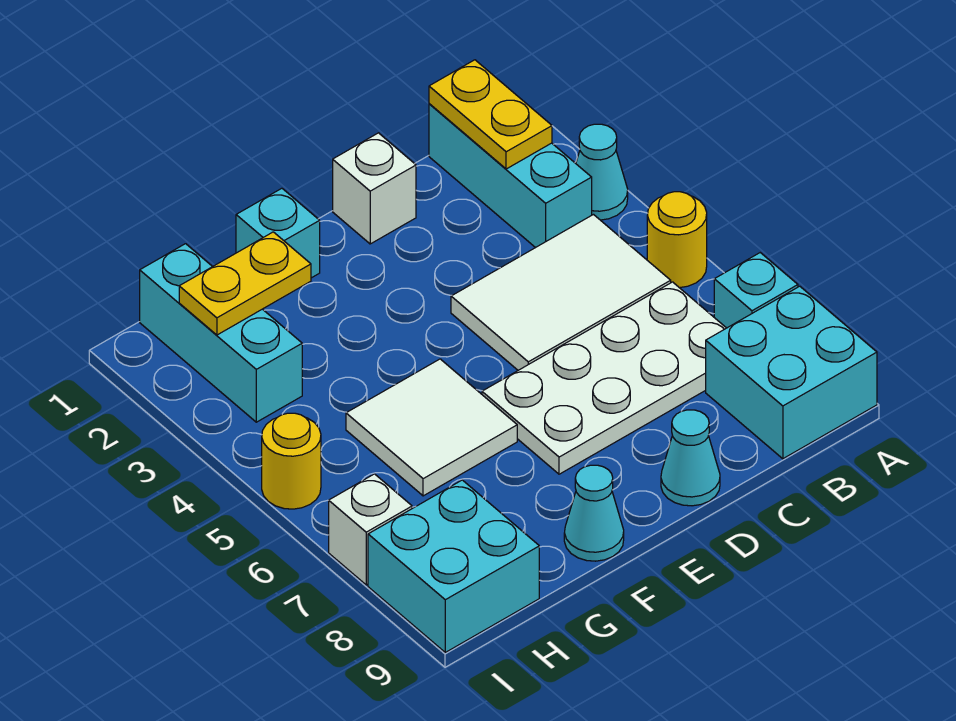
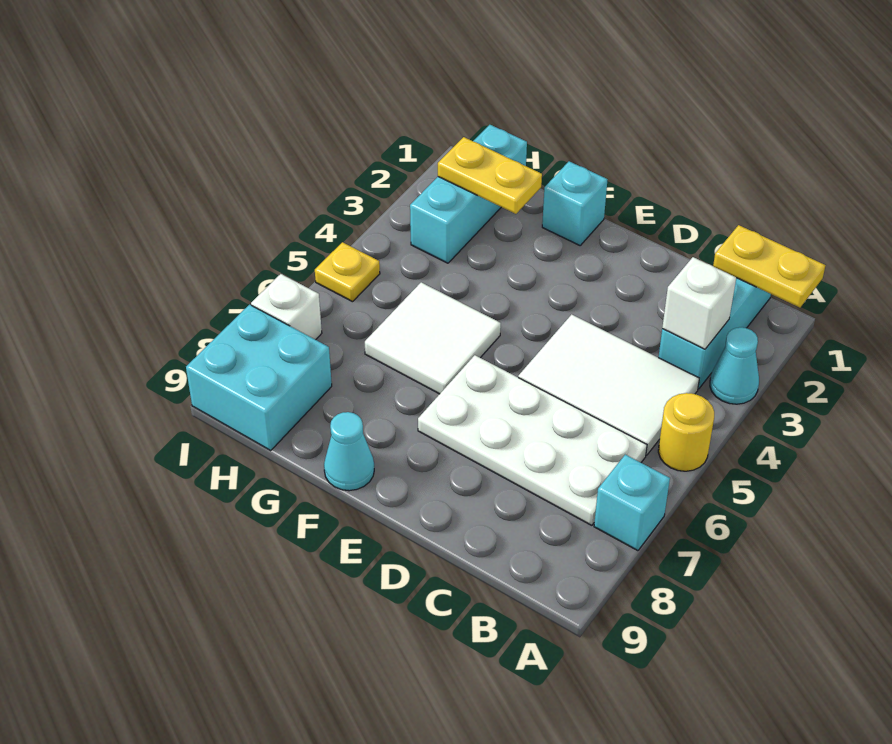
cyan brick A8:B9 level 1 -> none
yellow plate B1:B2 level 2 -> yellow plate A1:B1 level 2
white brick D1 level 1 -> white brick B3 level 2
cyan cone D9 level 1 -> none
yellow round brick I5 level 1 -> yellow plate I5 level 1

